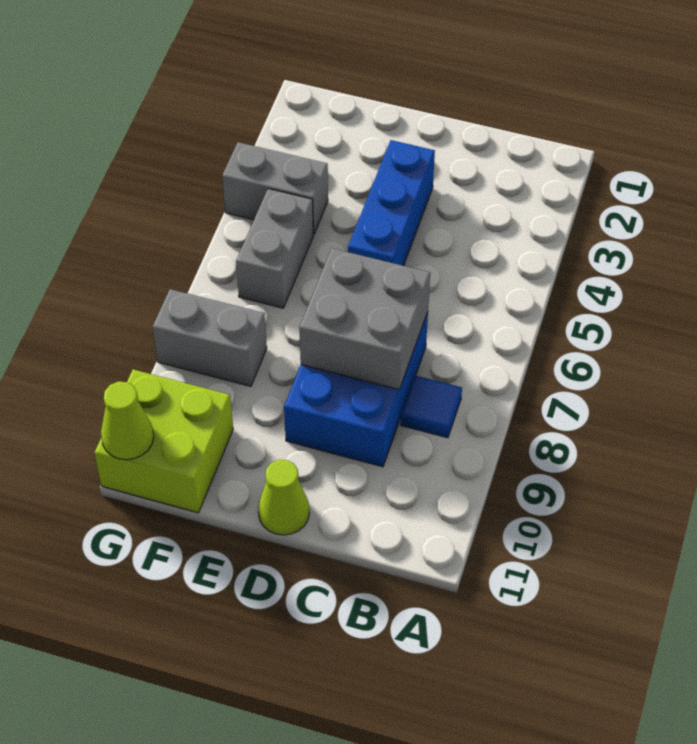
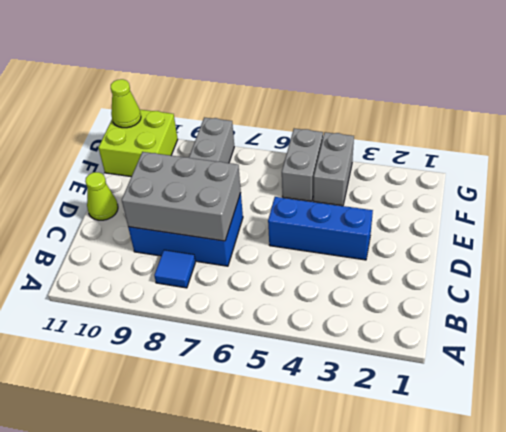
grey brick C7:D8 level 2 -> grey brick C7:D9 level 2
grey brick F5:F6 level 1 -> grey brick F5:G5 level 1

